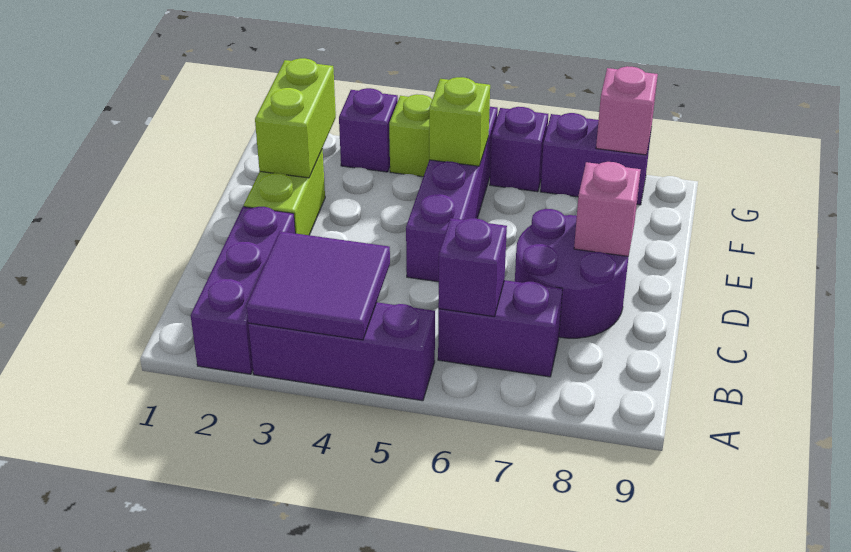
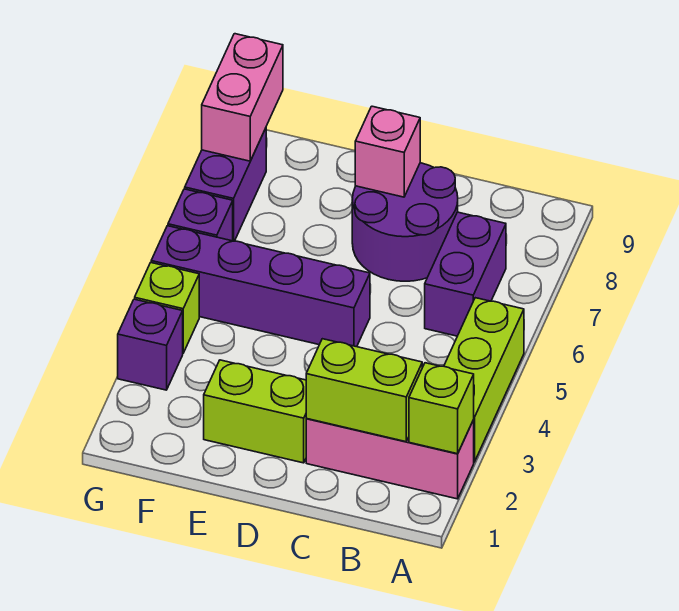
purple brick A2:C2 level 1 -> pink brick A2:C2 level 1
purple brick A3:A5 level 1 -> lime brick A3:A5 level 1
purple tile A3:B4 level 2 -> none
purple brick B6 level 2 -> none
lime brick E2:F2 level 2 -> lime brick B2:C2 level 2
lime brick F5 level 2 -> lime brick A2 level 2
pink brick G8 level 2 -> pink brick G8:G9 level 2

